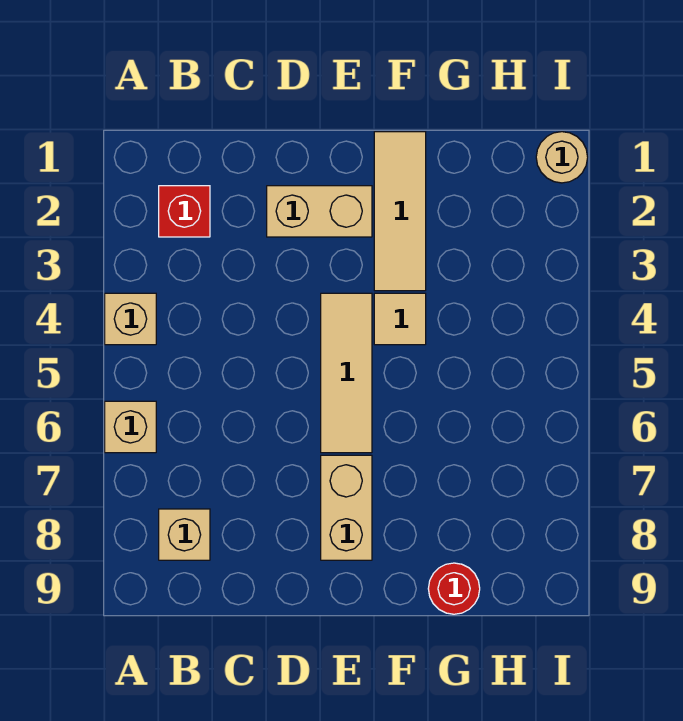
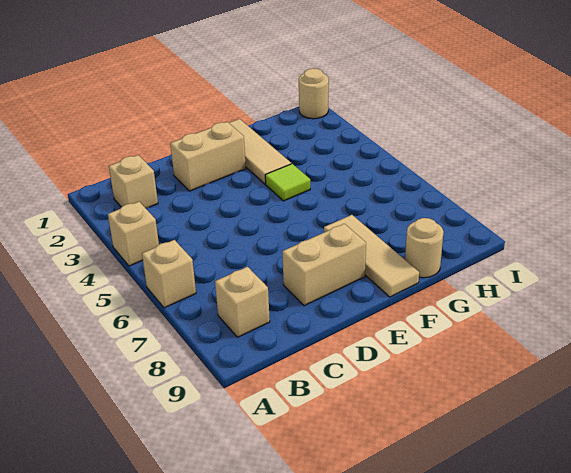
red brick B2 level 1 -> tan brick B2 level 1
tan tile E4:E6 level 1 -> tan tile F7:F9 level 1
tan brick E7:E8 level 1 -> tan brick D8:E8 level 1
tan tile F4 level 1 -> lime tile F4 level 1
red round brick G9 level 1 -> tan round brick G9 level 1

